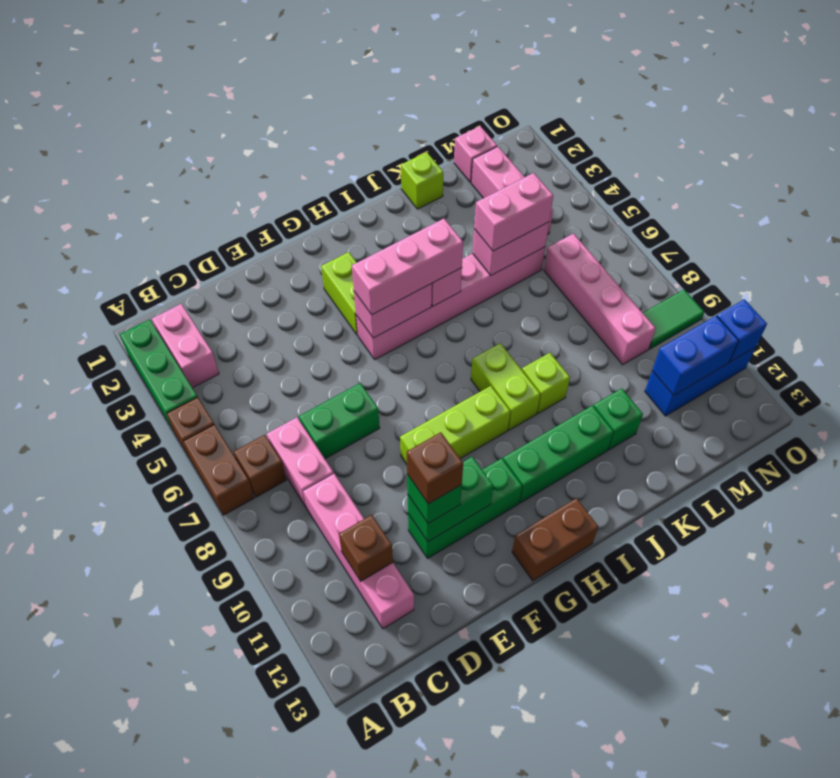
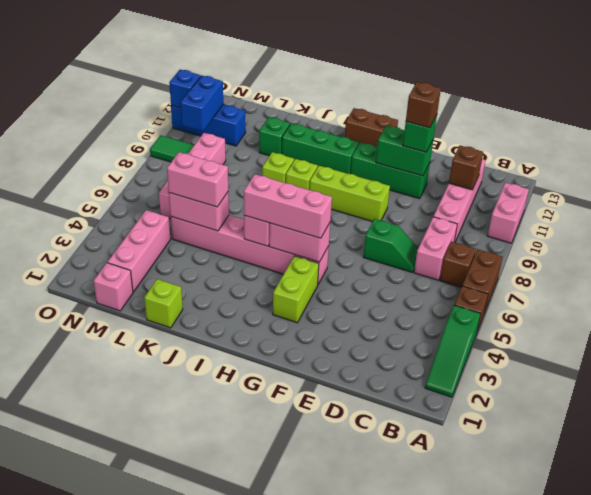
green brick A2:A4 level 1 -> green slope A2:A4 level 1 top 4
pink brick B2:B3 level 1 -> pink brick A10:A11 level 1
green brick D7:E7 level 1 -> green slope D7:E7 level 1 top E
lime brick I8:I9 level 1 -> lime brick I9 level 1
blue brick M11:N11 level 2 -> blue brick N10:N11 level 2

